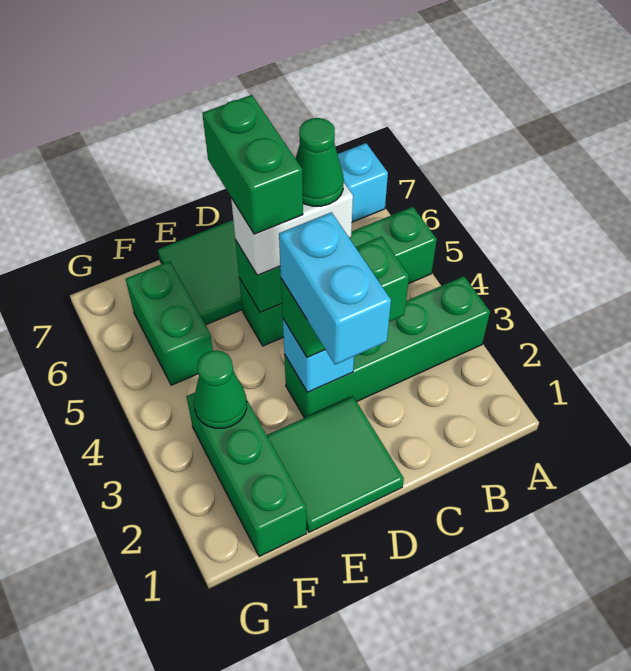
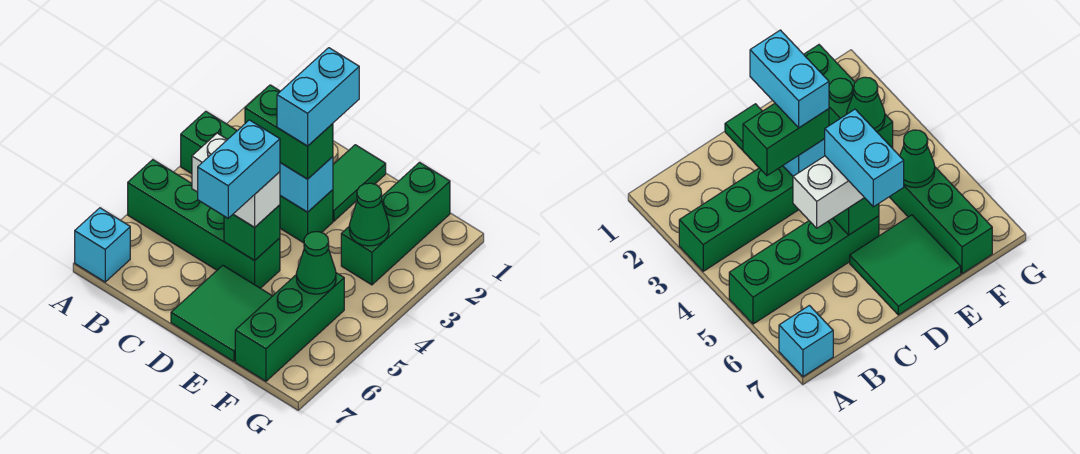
green cone C5 level 4 -> green cone F5 level 2
green tile D1:E2 level 1 -> green tile D1:D2 level 1
green brick D5:D6 level 4 -> cyan brick D5:D6 level 4
green brick F5:F6 level 1 -> green brick F5:F7 level 1

